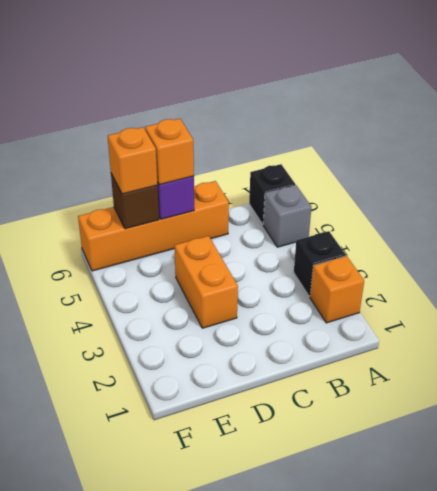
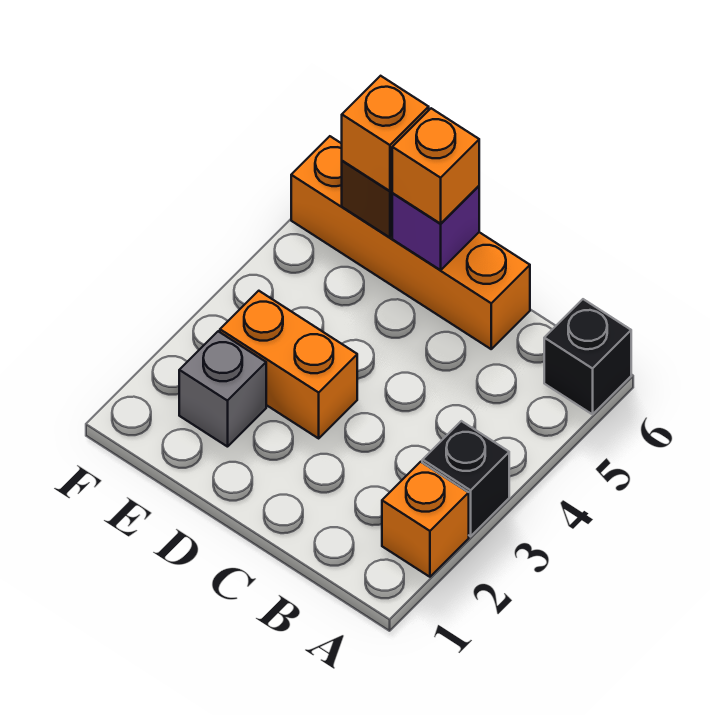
grey brick A5 level 1 -> grey brick E2 level 1
orange brick D3:D4 level 1 -> orange brick D3:E3 level 1

